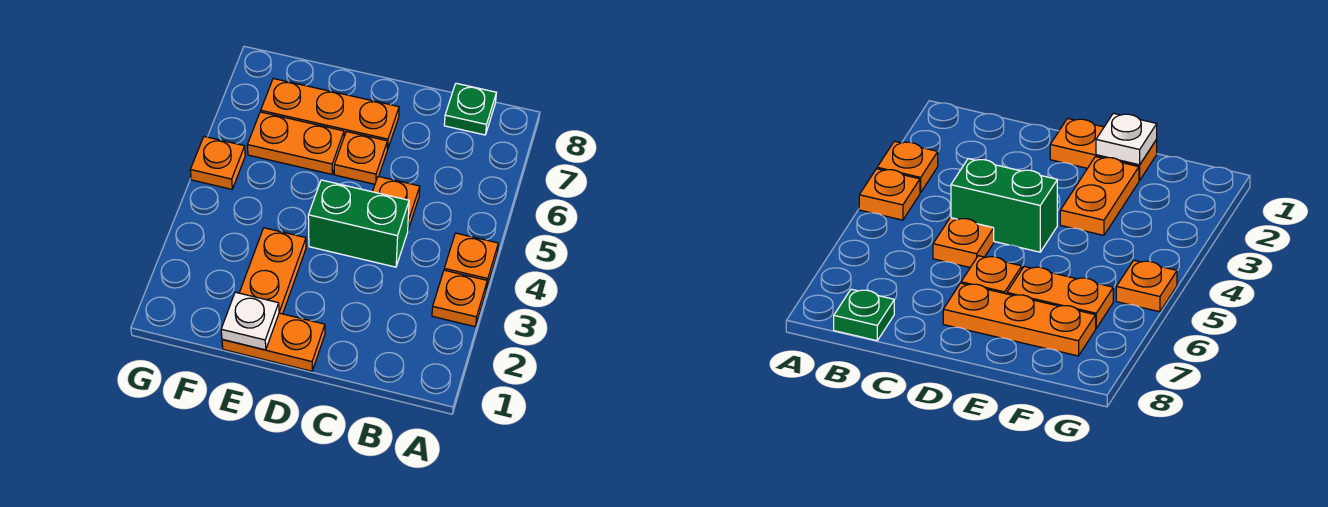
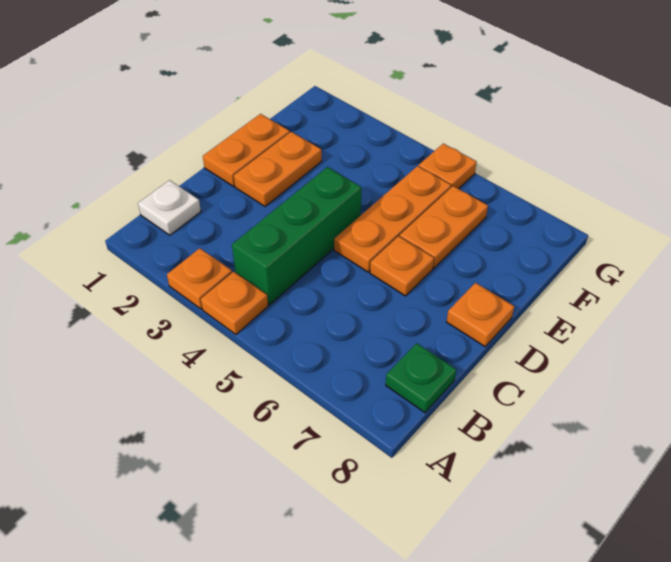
green brick C4:D4 level 1 -> green brick B4:D4 level 1
orange plate C5 level 1 -> orange plate D8 level 1
orange plate D7:F7 level 1 -> orange plate D5:F5 level 1
white plate E1 level 2 -> white plate B1 level 1
orange plate E2:E3 level 1 -> orange plate D2:E2 level 1

